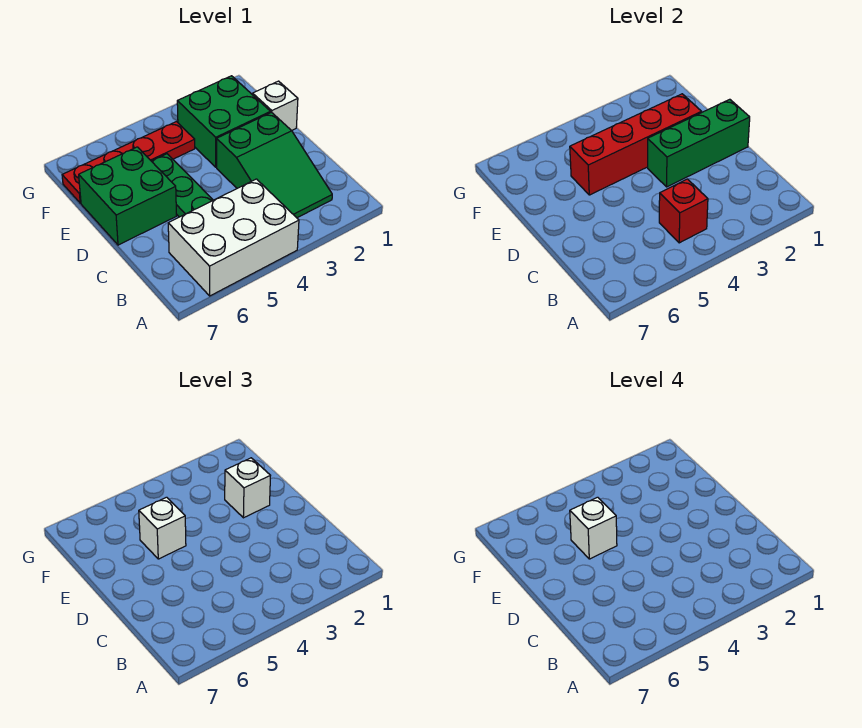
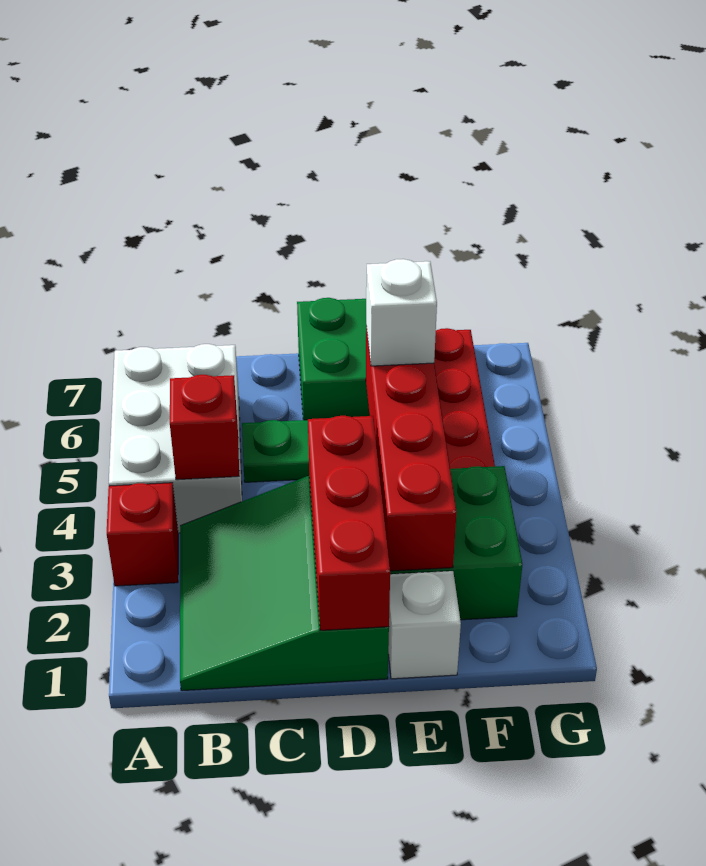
none -> red brick A3 level 1
green slope B2:D3 level 1 top D -> green slope B1:D3 level 1 top D
green brick D1:D3 level 2 -> red brick D1:D3 level 2
white brick E2 level 3 -> none
white brick E5 level 4 -> none

